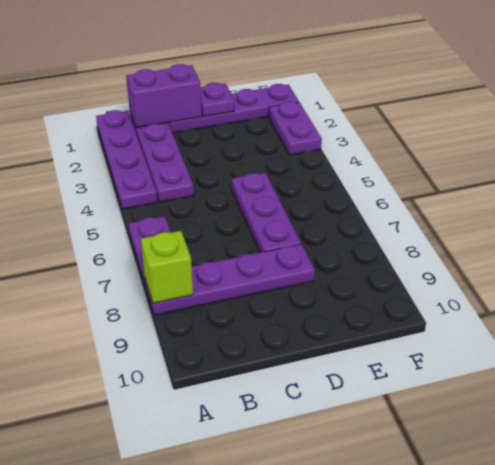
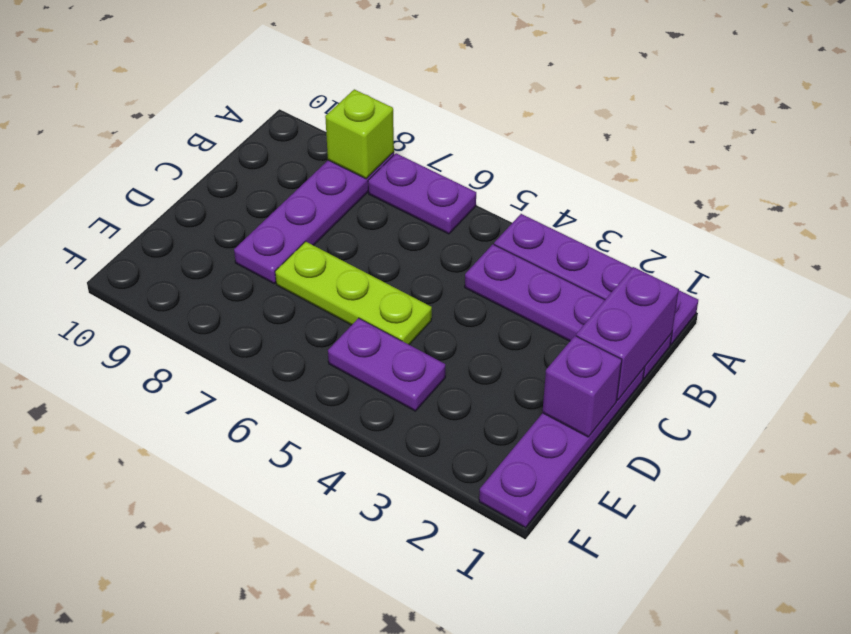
purple plate D1 level 2 -> purple brick D1 level 2
purple plate D5:D7 level 1 -> lime plate D5:D7 level 1
purple plate F2:F3 level 1 -> purple plate E4:E5 level 1

